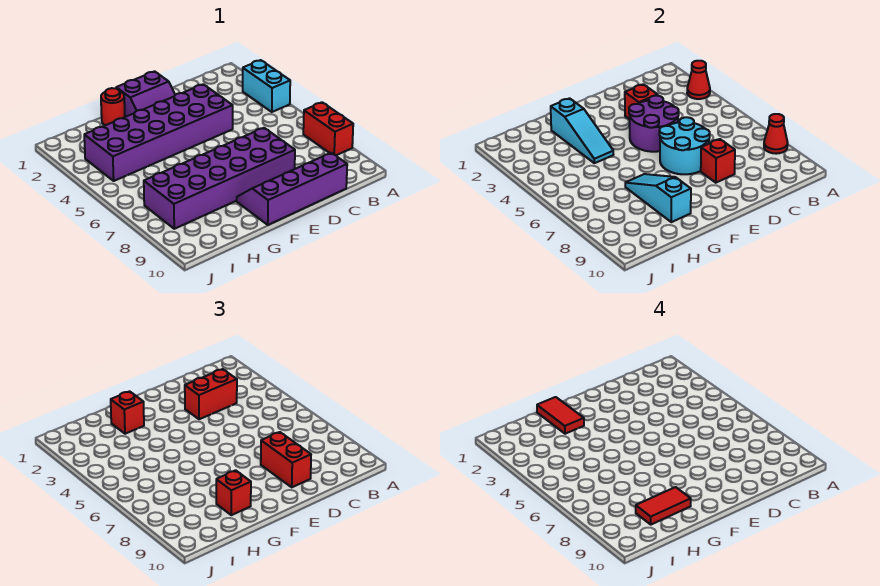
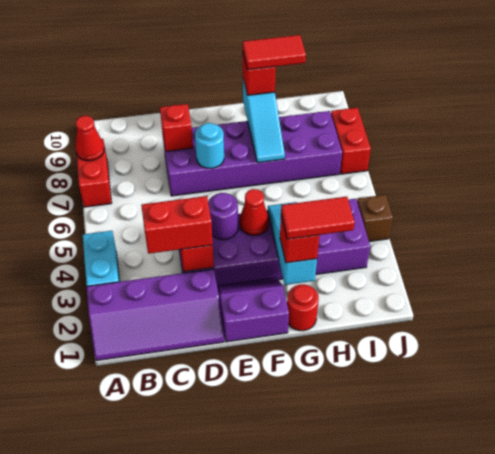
red cone A3 level 2 -> red cone F4 level 2
purple slope C9:F10 level 1 top 10 -> purple slope A1:D2 level 1 top 2
purple round brick D4:E5 level 2 -> purple round brick E4 level 2
cyan round brick D6:E7 level 2 -> cyan round brick E7 level 2
red brick D8:D9 level 3 -> red brick J7:J8 level 1
red tile G1:G2 level 4 -> red tile G2:H2 level 4
none -> brown brick J4 level 1

